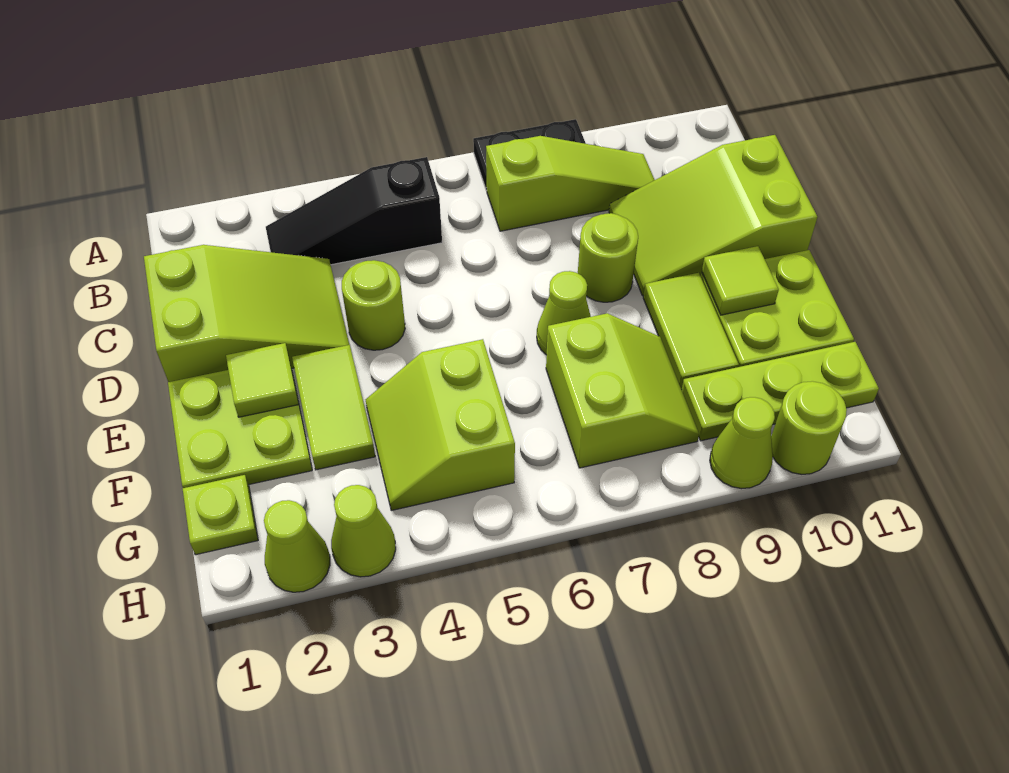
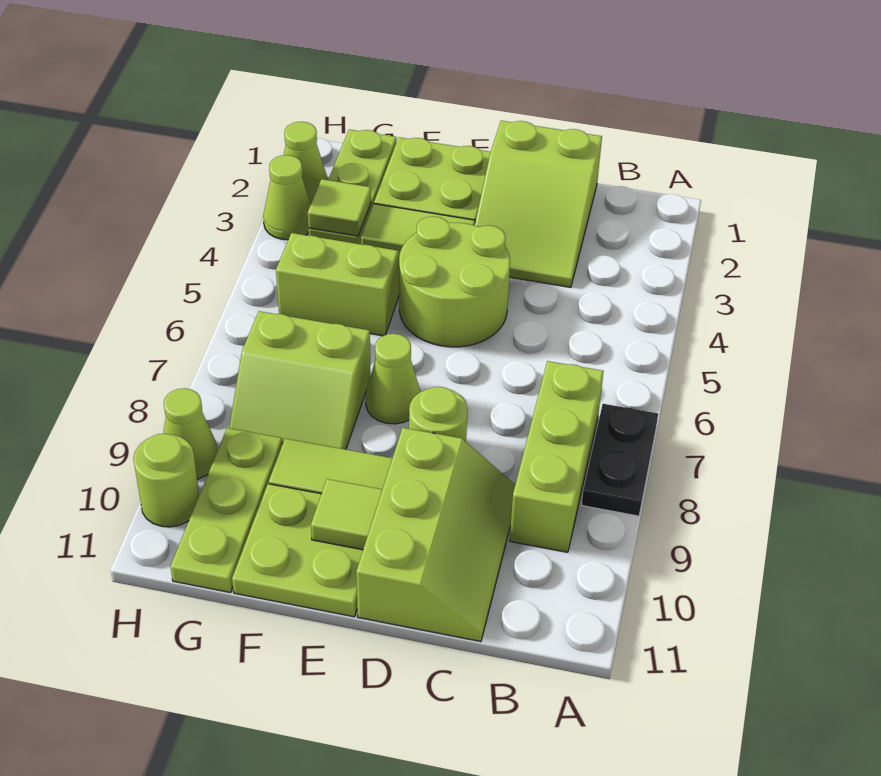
black slope B3:B5 level 1 top 5 -> none
lime slope B7:B9 level 1 top 7 -> lime brick B7:B9 level 1
lime slope C9:D11 level 1 top 11 -> lime slope C9:D11 level 1 top D
lime round brick D4 level 1 -> lime round brick D4:E5 level 1
lime tile E2 level 2 -> lime tile G3 level 2
lime plate G1 level 1 -> lime plate G1:G3 level 1

